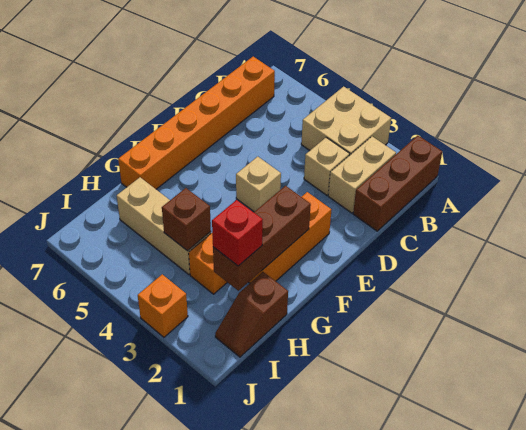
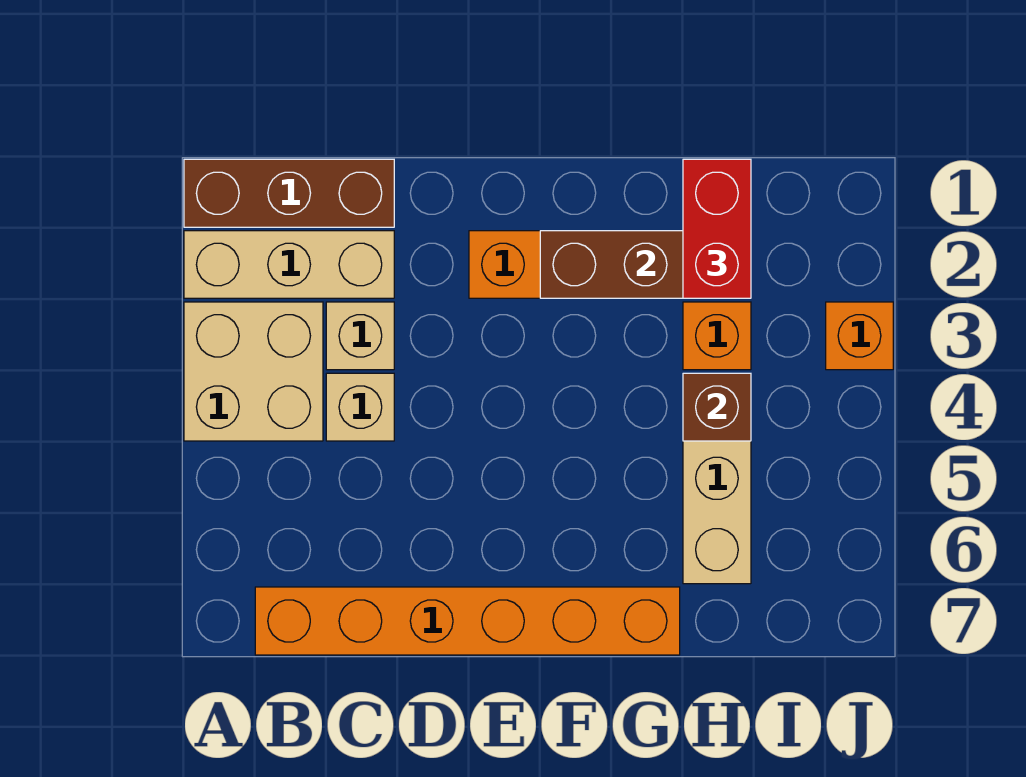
tan brick B2:C2 level 1 -> tan brick A2:C2 level 1
tan brick E4 level 1 -> tan brick C4 level 1
brown slope H1:I1 level 1 top H -> none
red brick H2 level 3 -> red brick H1:H2 level 3

